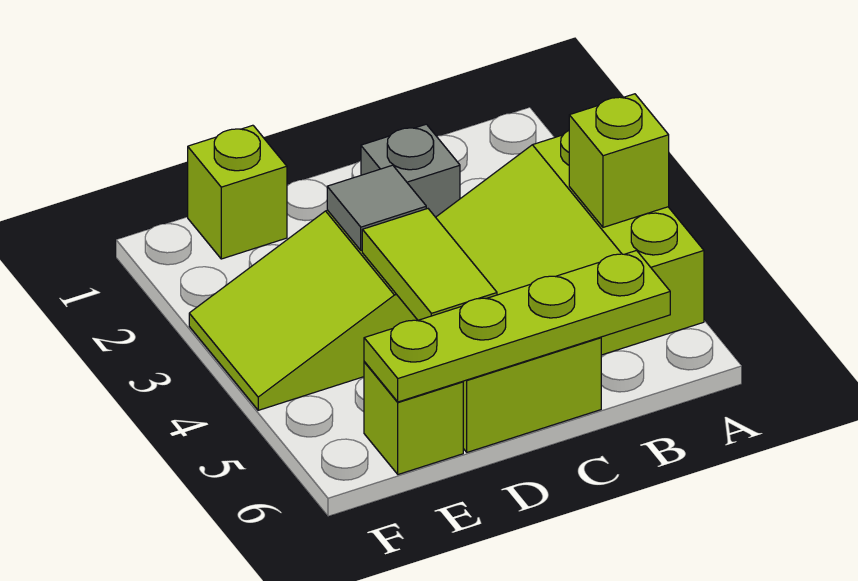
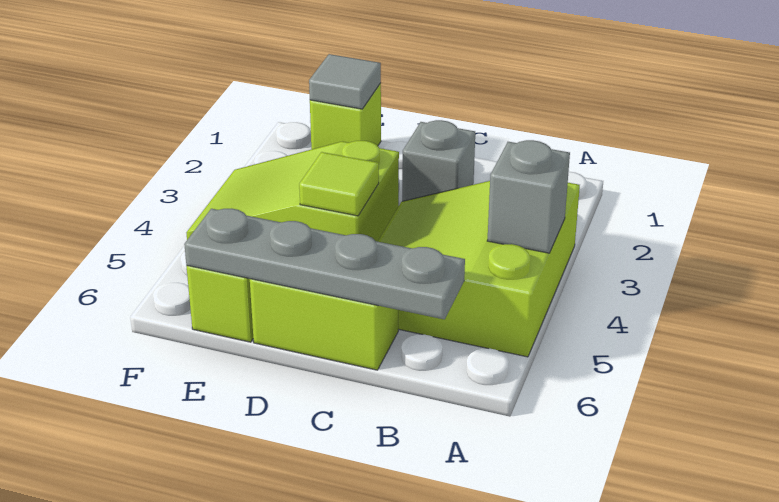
lime brick A4 level 2 -> grey brick A4 level 2
lime plate B6:E6 level 2 -> grey plate B6:E6 level 2
grey tile D3 level 2 -> grey tile E1 level 2
lime tile D4:D5 level 2 -> lime tile D4 level 2

